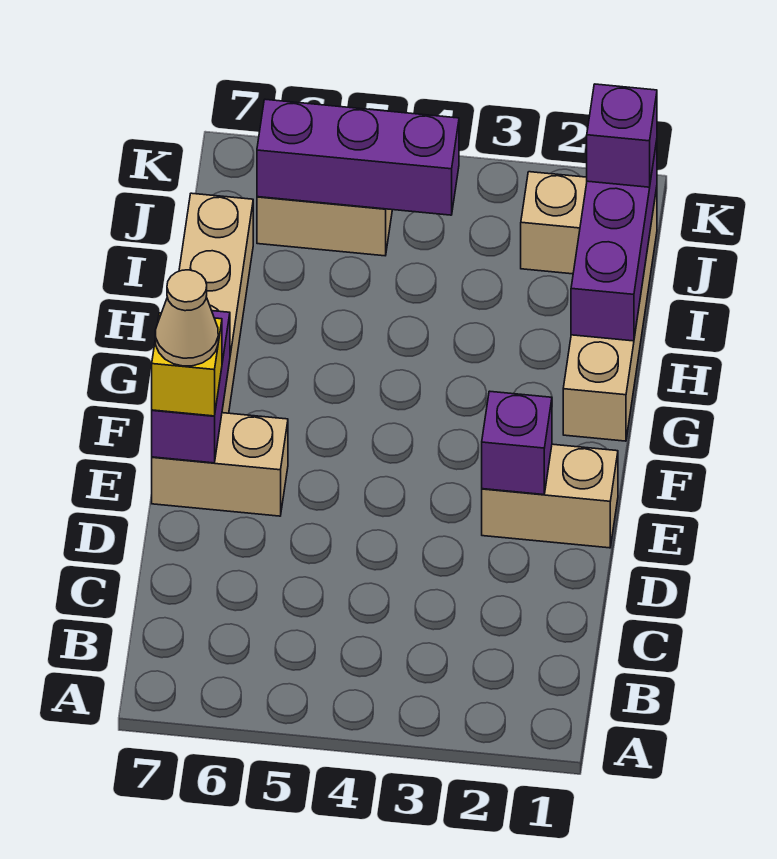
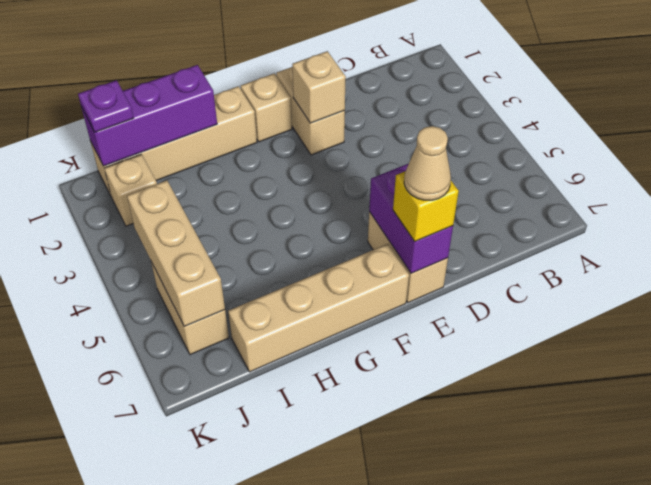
purple brick E2 level 2 -> tan brick E2 level 2
purple brick E7:F7 level 2 -> purple brick E6:E7 level 2
none -> tan brick F1 level 1
purple brick J1 level 3 -> purple plate J1 level 3
purple brick J4:J6 level 2 -> tan brick J4:J6 level 2

